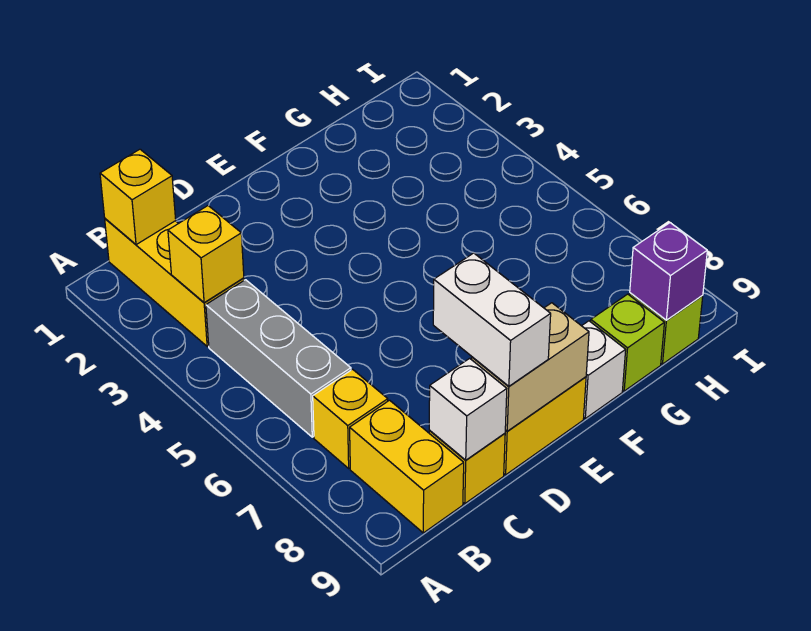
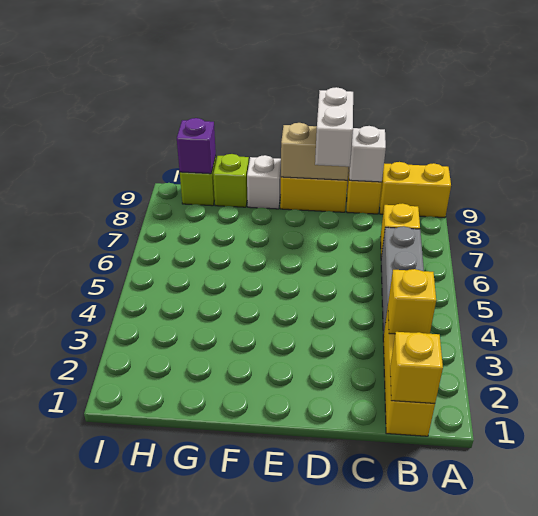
yellow brick B8:B9 level 1 -> yellow brick A9:B9 level 1

